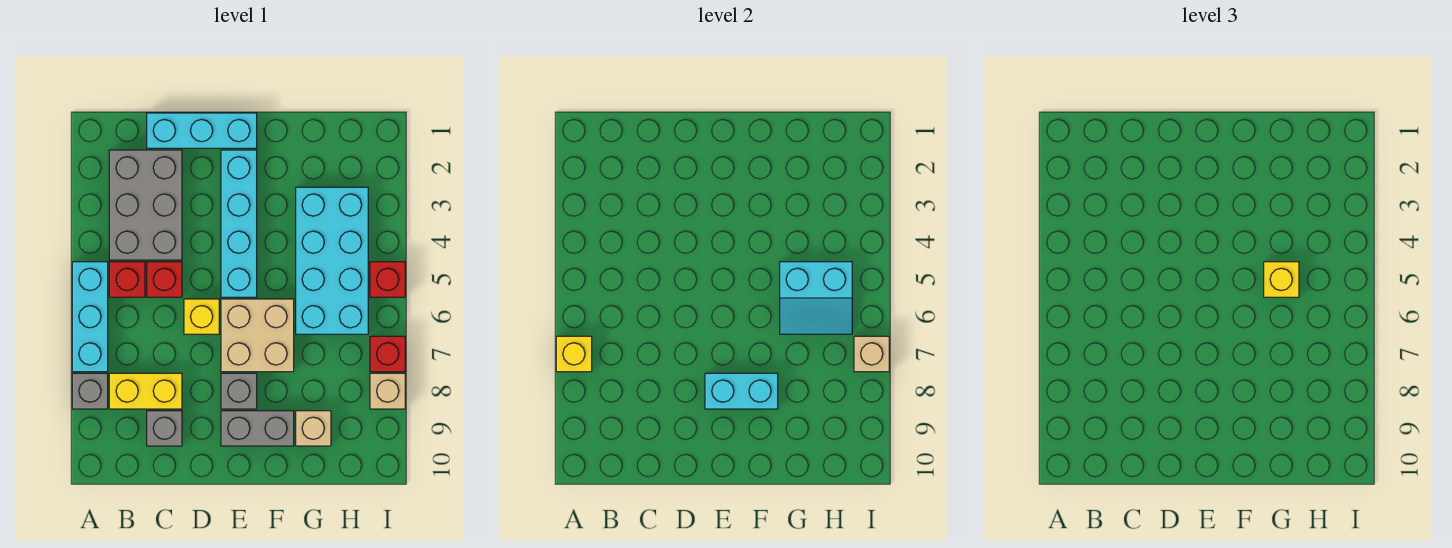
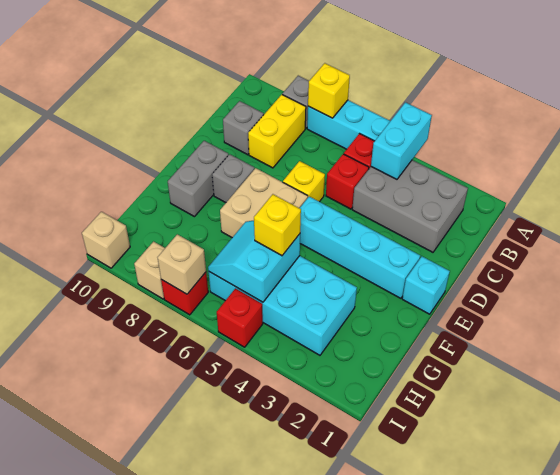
cyan brick C1:E1 level 1 -> cyan brick E1 level 1
cyan brick E8:F8 level 2 -> cyan brick A4:B4 level 2
tan brick G9 level 1 -> tan brick I10 level 1

